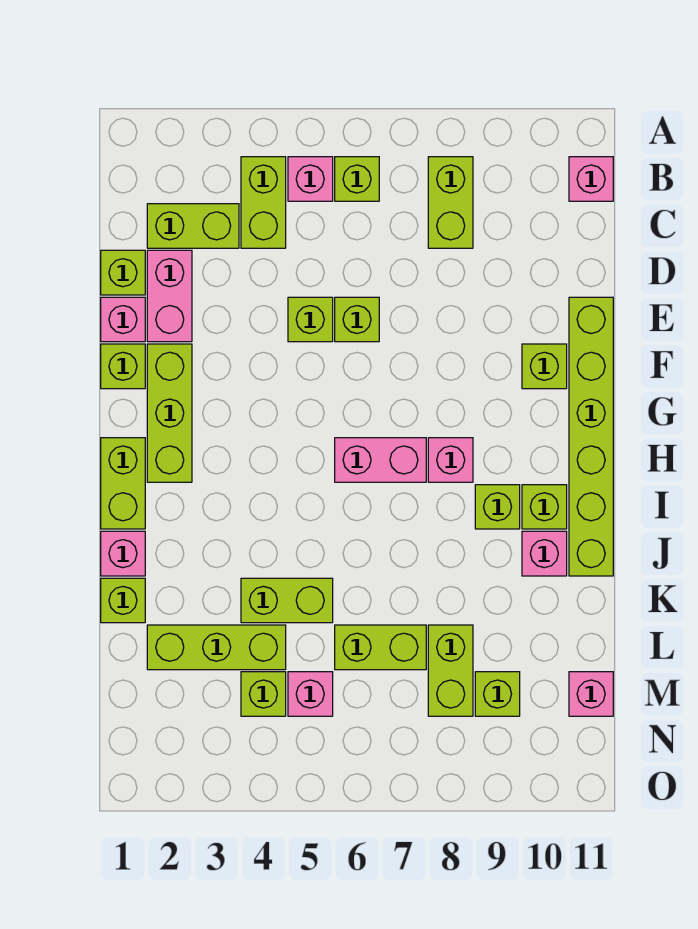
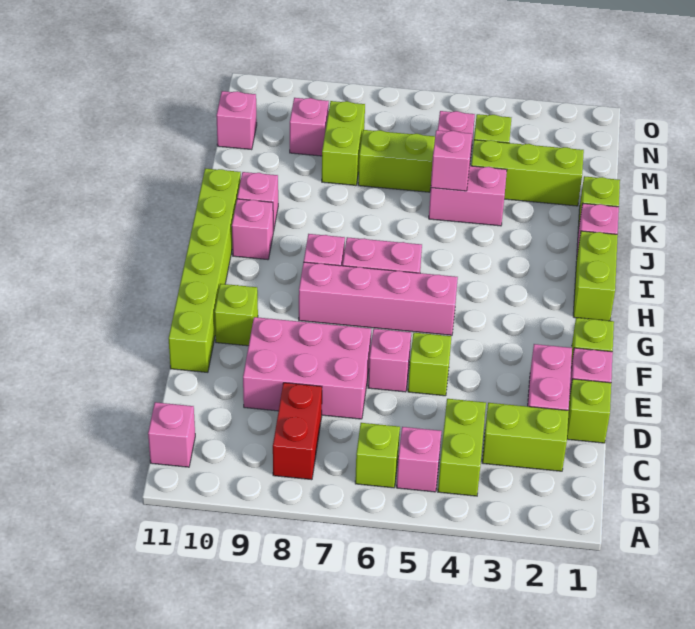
lime brick B8:C8 level 1 -> red brick B8:C8 level 1
none -> pink brick D7:E9 level 1
lime brick E6 level 1 -> pink brick E6 level 1
lime brick F2:H2 level 1 -> none
none -> pink brick G5:G8 level 1
lime brick I9 level 1 -> none
lime brick I10 level 1 -> pink brick I10 level 1
lime brick K4:K5 level 1 -> pink brick K4:K5 level 1
none -> pink brick K5 level 2
lime brick M9 level 1 -> pink brick M9 level 1

